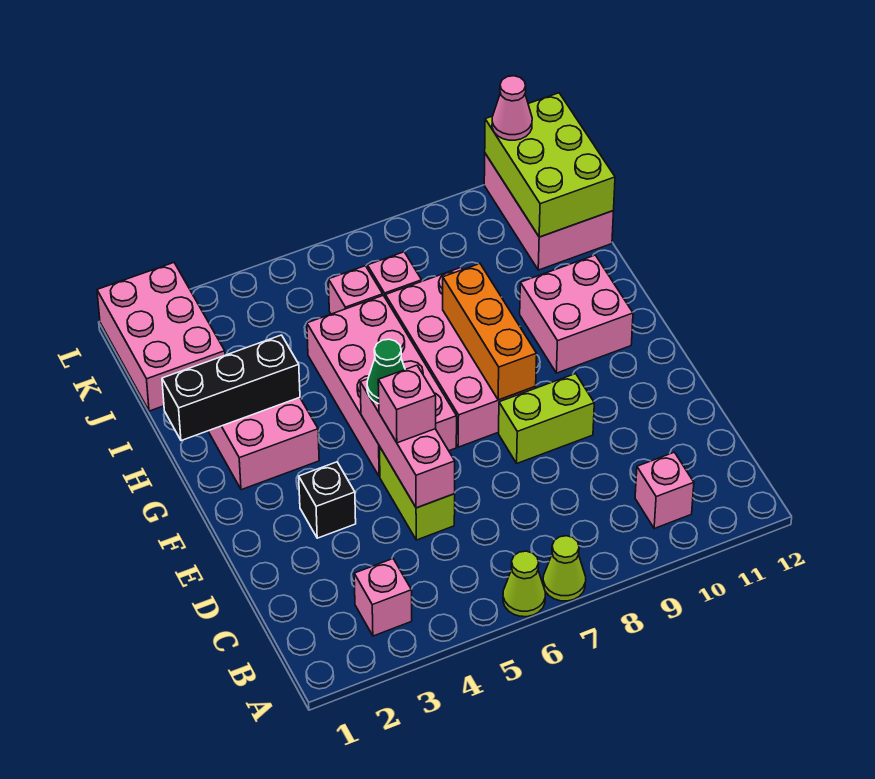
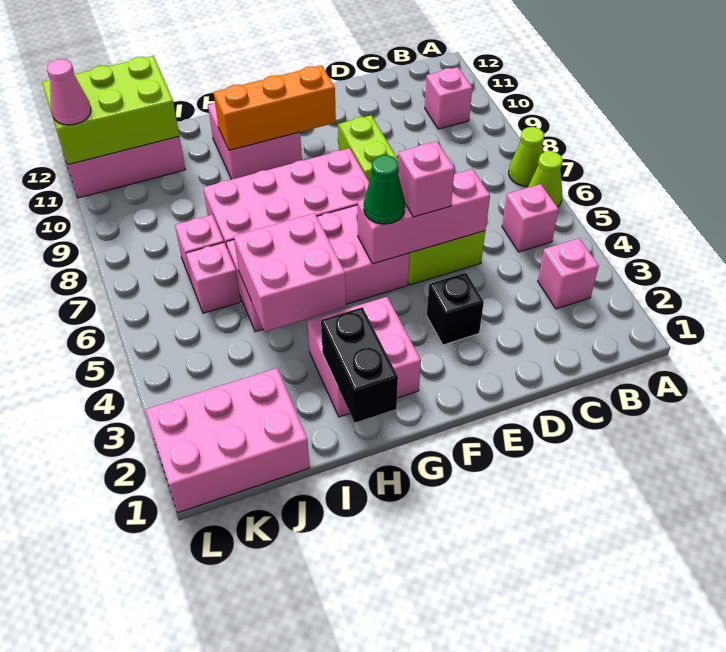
none -> pink brick B5 level 1
orange brick F8:H8 level 2 -> orange brick F10:H10 level 2
black brick H1:H3 level 2 -> black brick H1:H2 level 2
none -> pink brick H4:I5 level 2

